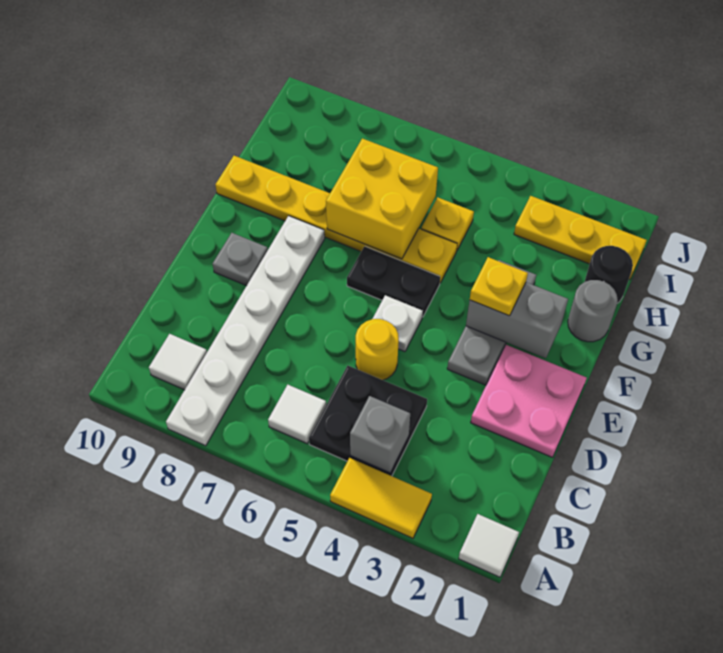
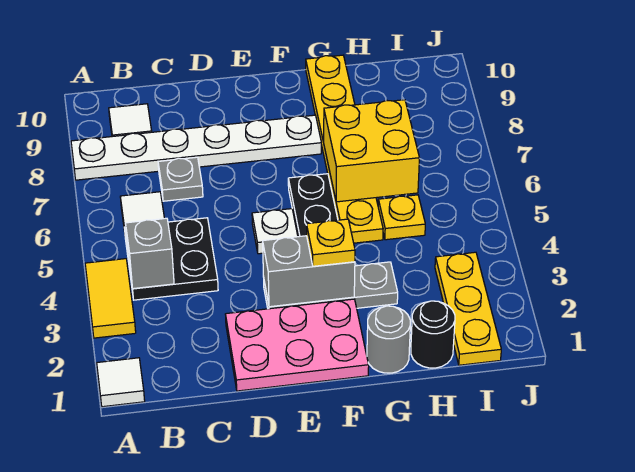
pink plate D1:E2 level 1 -> pink plate D1:F2 level 1
yellow round brick D5 level 1 -> none
grey plate E9 level 1 -> grey plate C7 level 1
grey brick F2:F3 level 2 -> grey brick E3:F3 level 2

